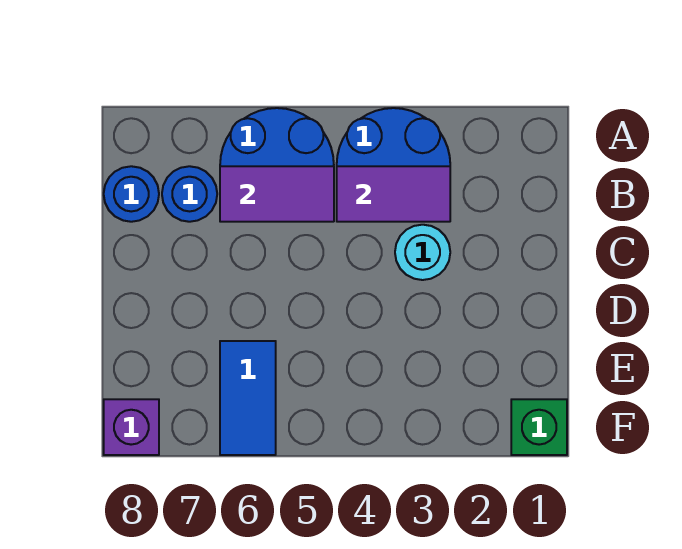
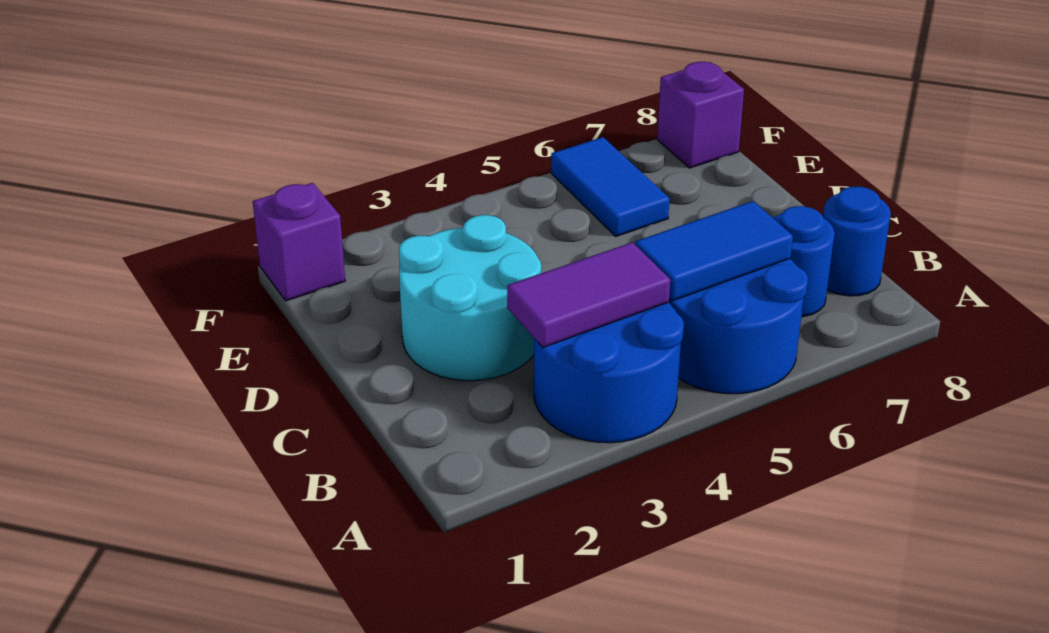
purple tile B5:B6 level 2 -> blue tile B5:B6 level 2
cyan round brick C3 level 1 -> cyan round brick C2:D3 level 1
green brick F1 level 1 -> purple brick F1 level 1

